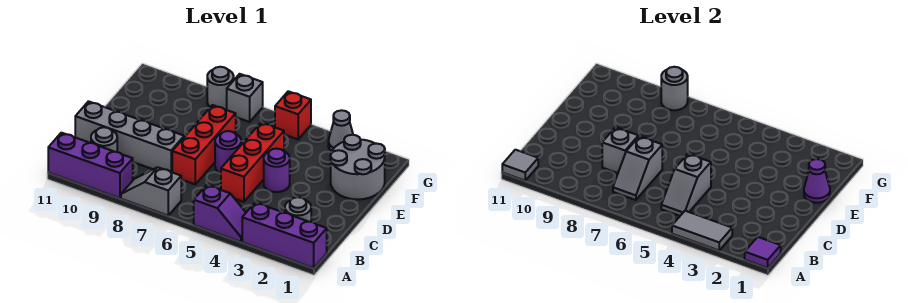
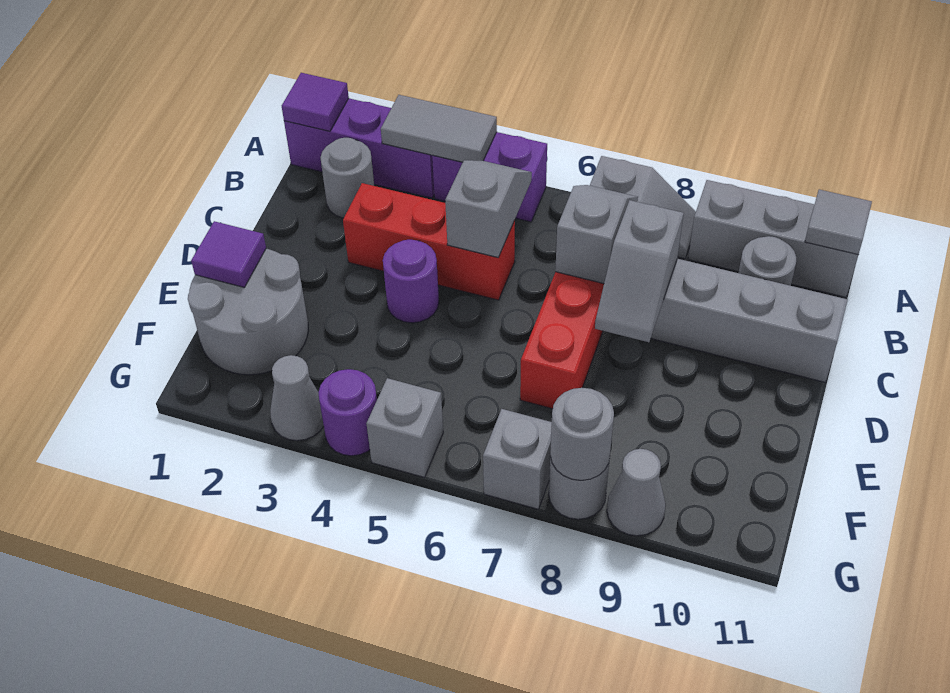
purple slope A4:A5 level 1 top 5 -> purple brick A4:A5 level 1
purple brick A9:A11 level 1 -> grey brick A9:A11 level 1
red brick C5:E5 level 1 -> red brick C3:C5 level 1
purple round brick D6 level 1 -> purple round brick G4 level 1
purple cone E1 level 2 -> purple tile E1 level 2
red brick G5 level 1 -> grey brick G5 level 1
none -> grey cone G9 level 1

